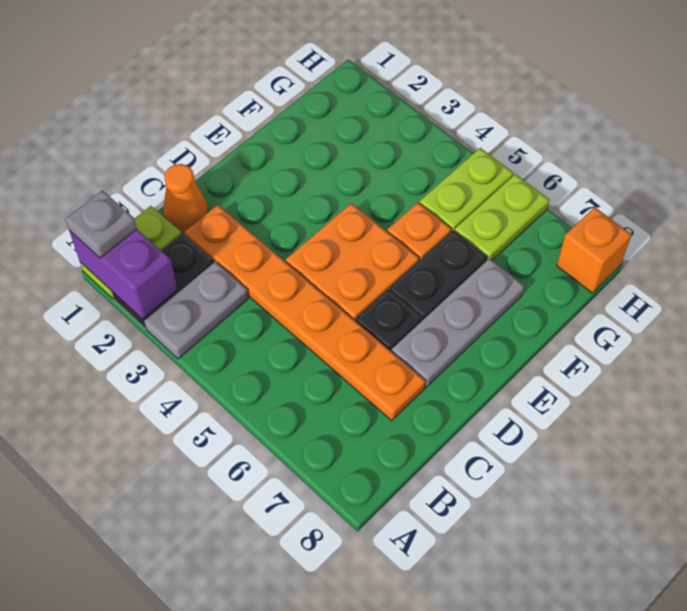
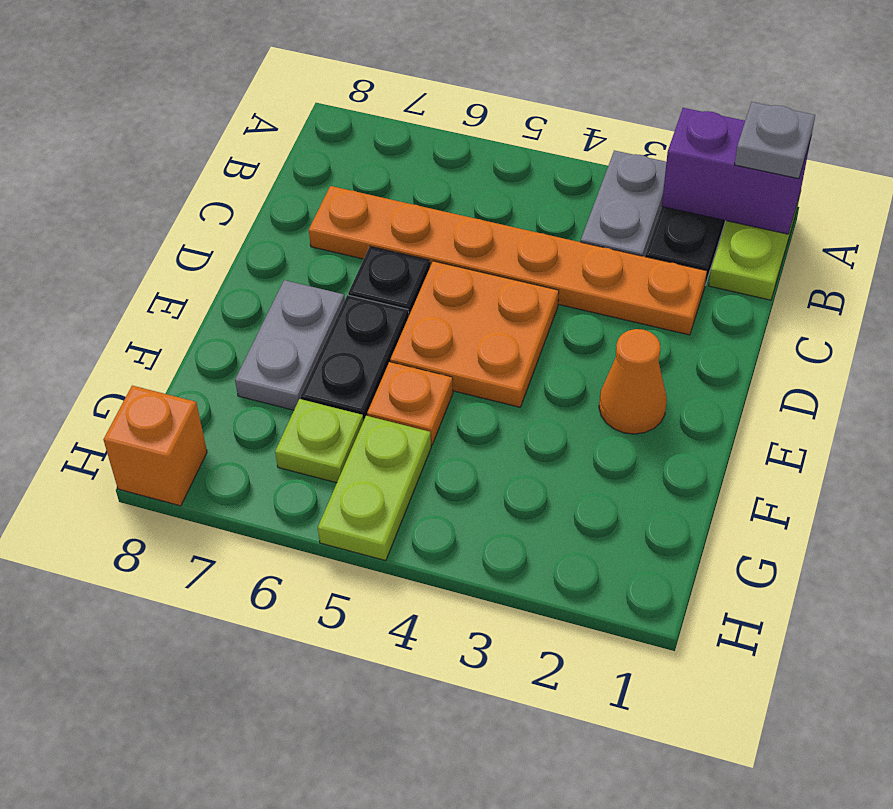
orange cone C1 level 1 -> orange cone E2 level 1
grey plate D7:F7 level 1 -> grey plate E7:F7 level 1
lime plate G6:H6 level 1 -> lime plate G6 level 1

